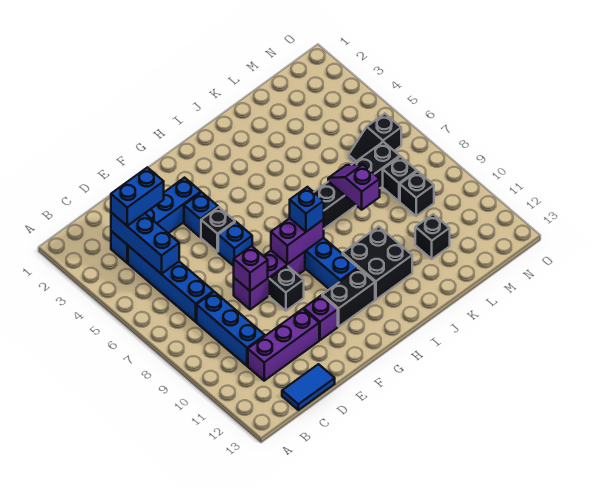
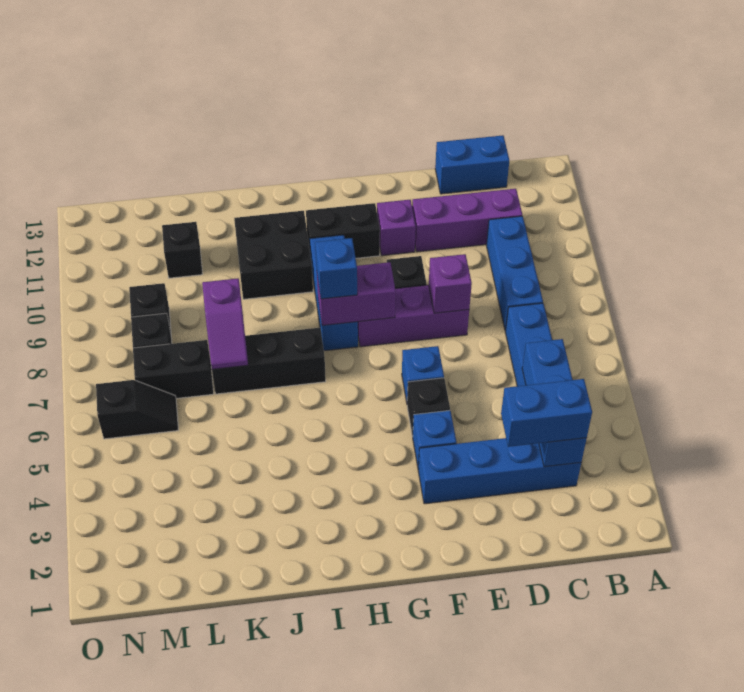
blue tile C13:D13 level 1 -> blue brick C13:D13 level 1

